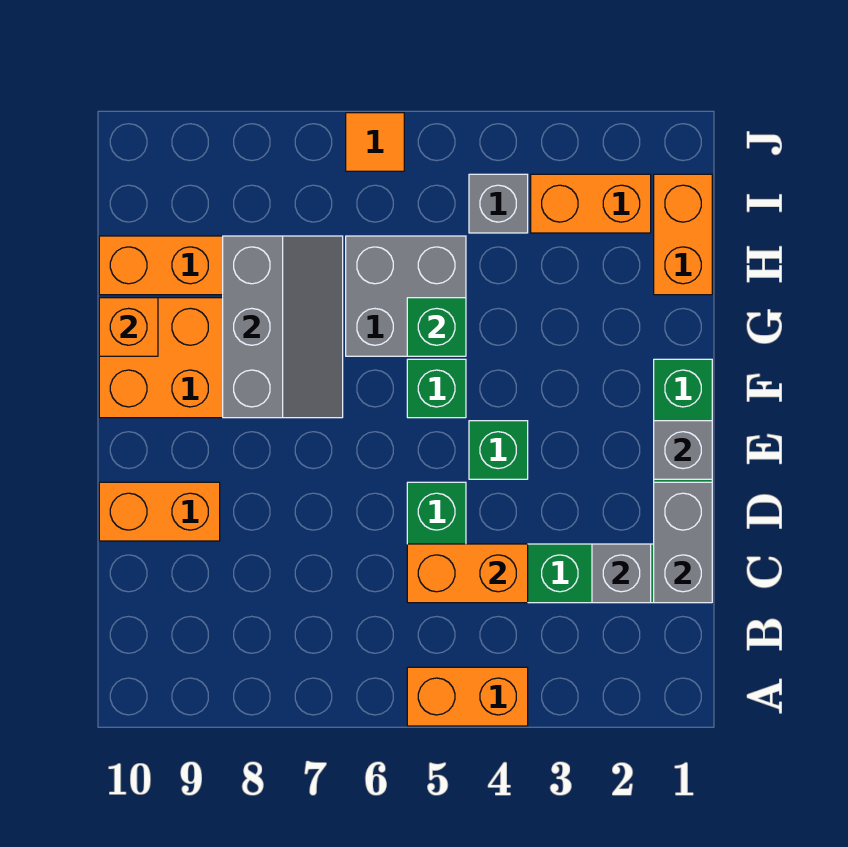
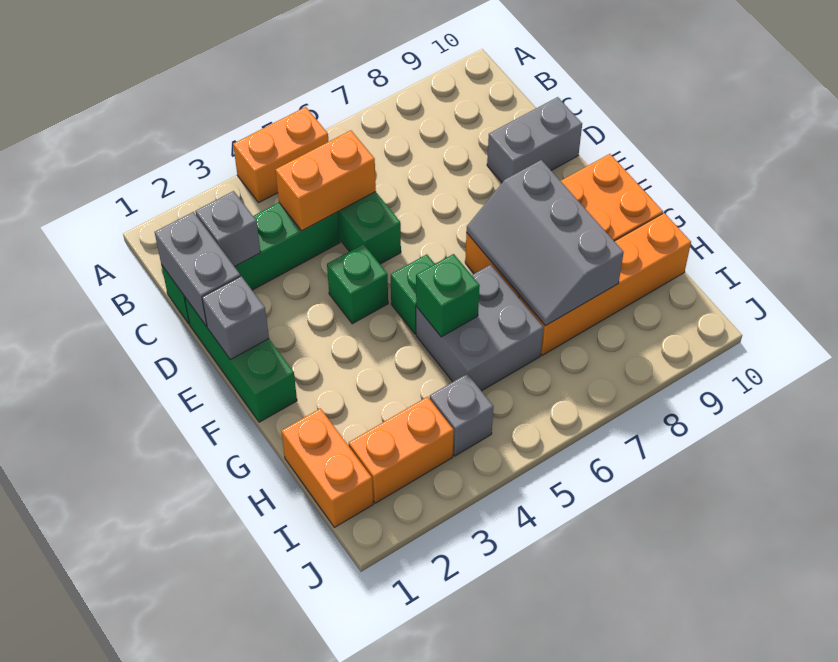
orange brick D9:D10 level 1 -> grey brick D9:D10 level 1
orange brick G10 level 2 -> none
orange tile J6 level 1 -> none

